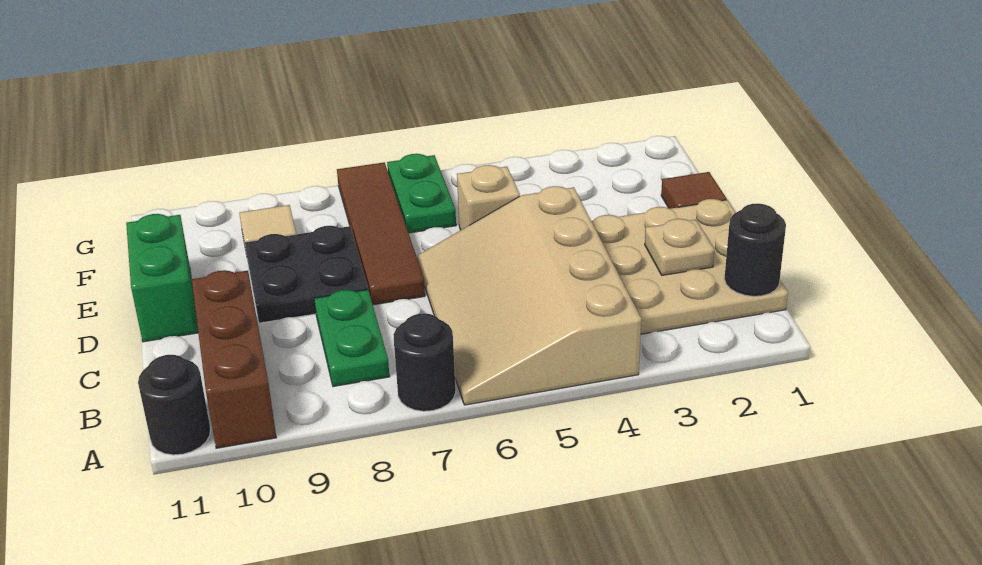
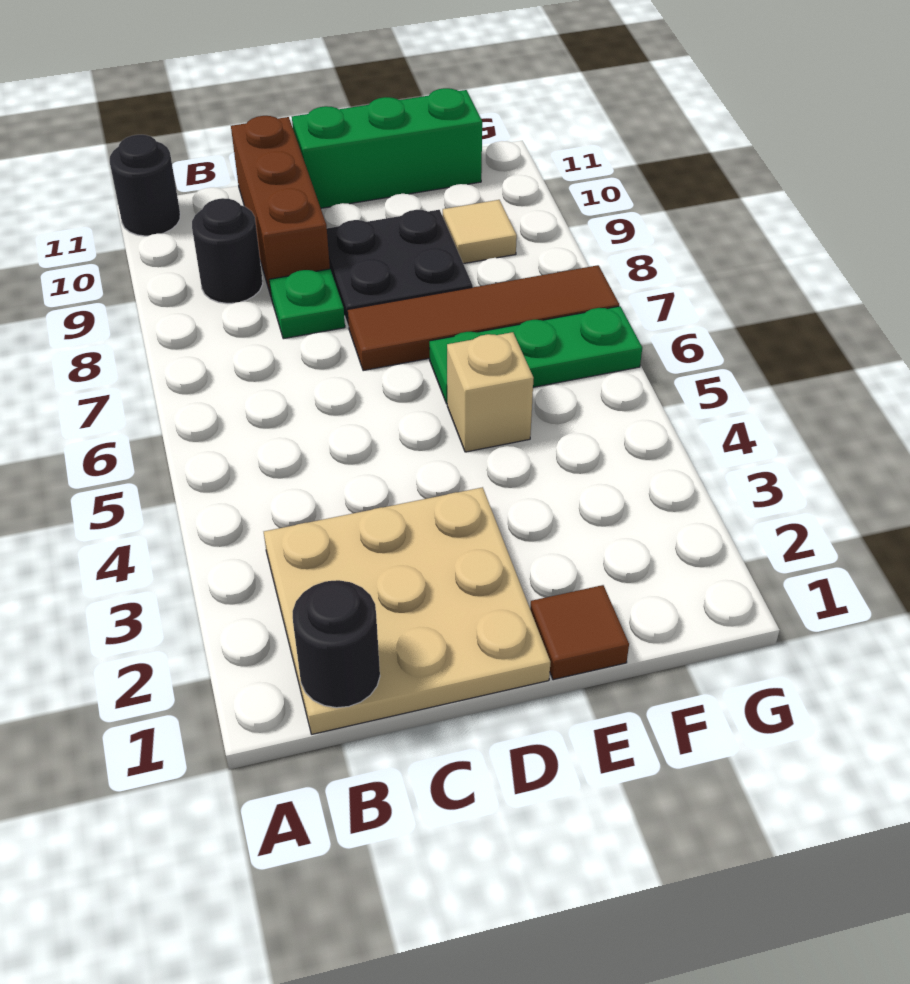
tan slope A4:D6 level 1 top 4 -> none
black round brick A7 level 1 -> black round brick B9 level 1
brown brick A10:C10 level 1 -> brown brick C9:C11 level 1
green plate B8:C8 level 1 -> green plate C8 level 1
tan plate C2 level 2 -> none
green brick D11:E11 level 1 -> green brick D11:F11 level 1
green plate F6:G6 level 1 -> green plate E6:G6 level 1

